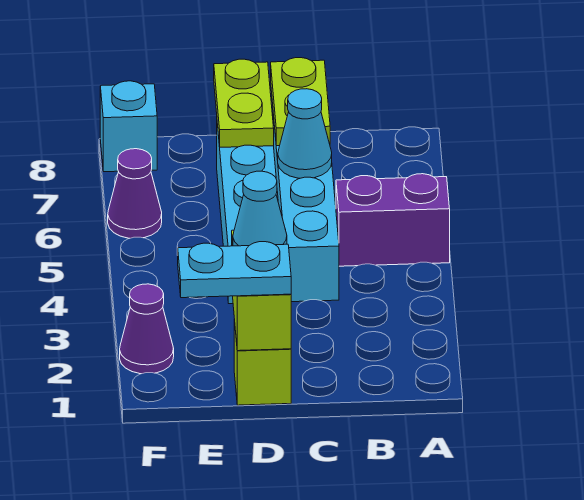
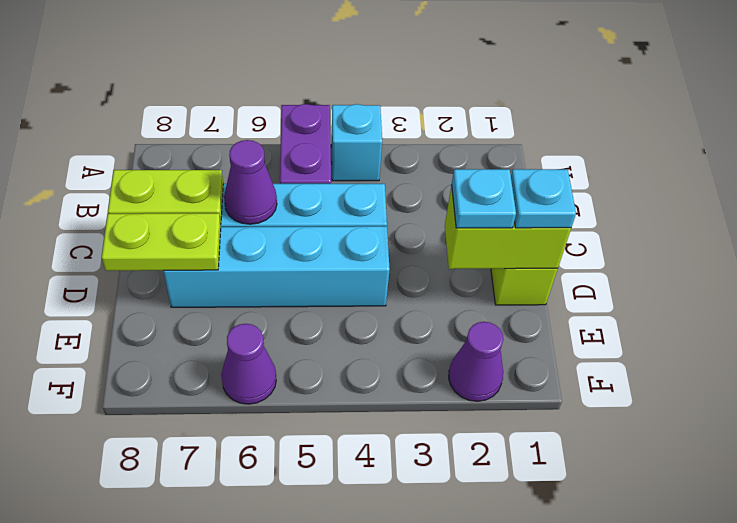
cyan cone C6 level 2 -> purple cone C6 level 2
cyan plate D1:E1 level 3 -> cyan plate D1 level 3
cyan cone D2 level 3 -> cyan plate D2 level 3
cyan brick F8 level 1 -> cyan brick A4 level 1

